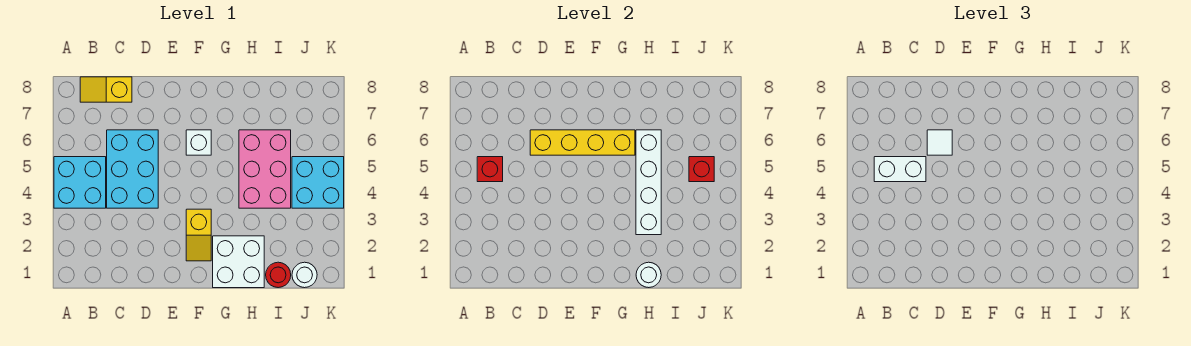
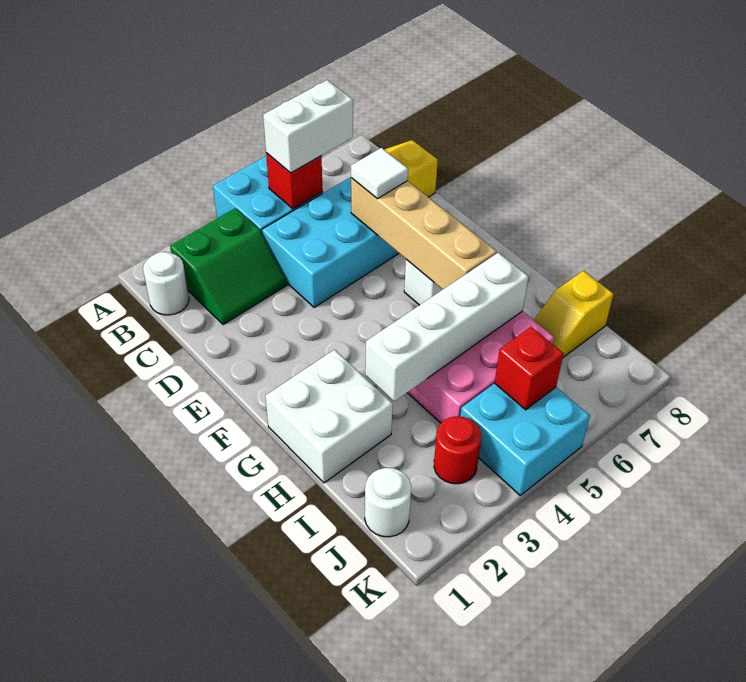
none -> green slope B2:C3 level 1 top B
white brick B5:C5 level 3 -> white brick B5:B6 level 3
yellow brick D6:G6 level 2 -> tan brick D6:G6 level 2
yellow slope F2:F3 level 1 top 3 -> yellow slope I7:I8 level 1 top 8
white round brick H1 level 2 -> white round brick B1 level 1
red round brick I1 level 1 -> red round brick J3 level 1

